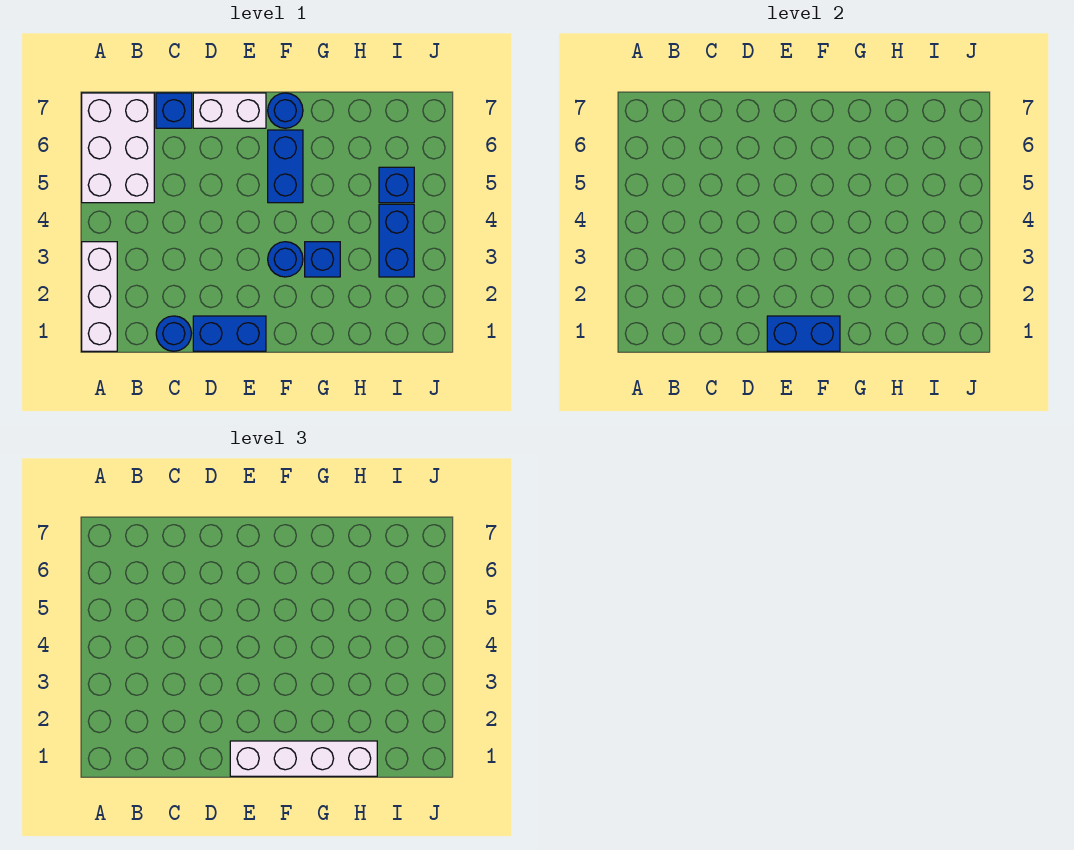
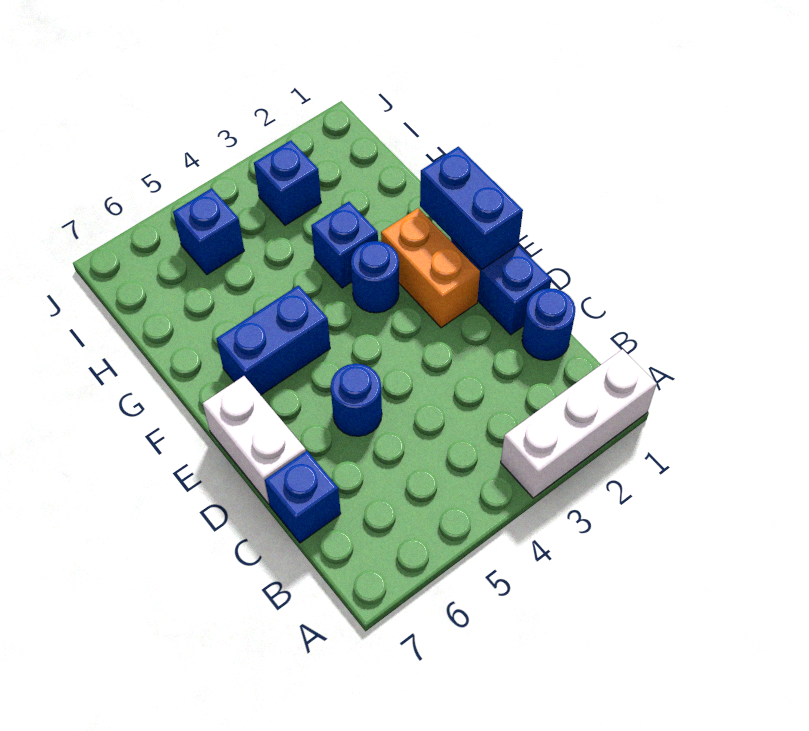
white brick A5:B7 level 1 -> none
white brick E1:H1 level 3 -> none
none -> orange brick E2:F2 level 1
blue round brick F7 level 1 -> blue round brick D5 level 1
blue brick I3:I4 level 1 -> blue brick I3 level 1

